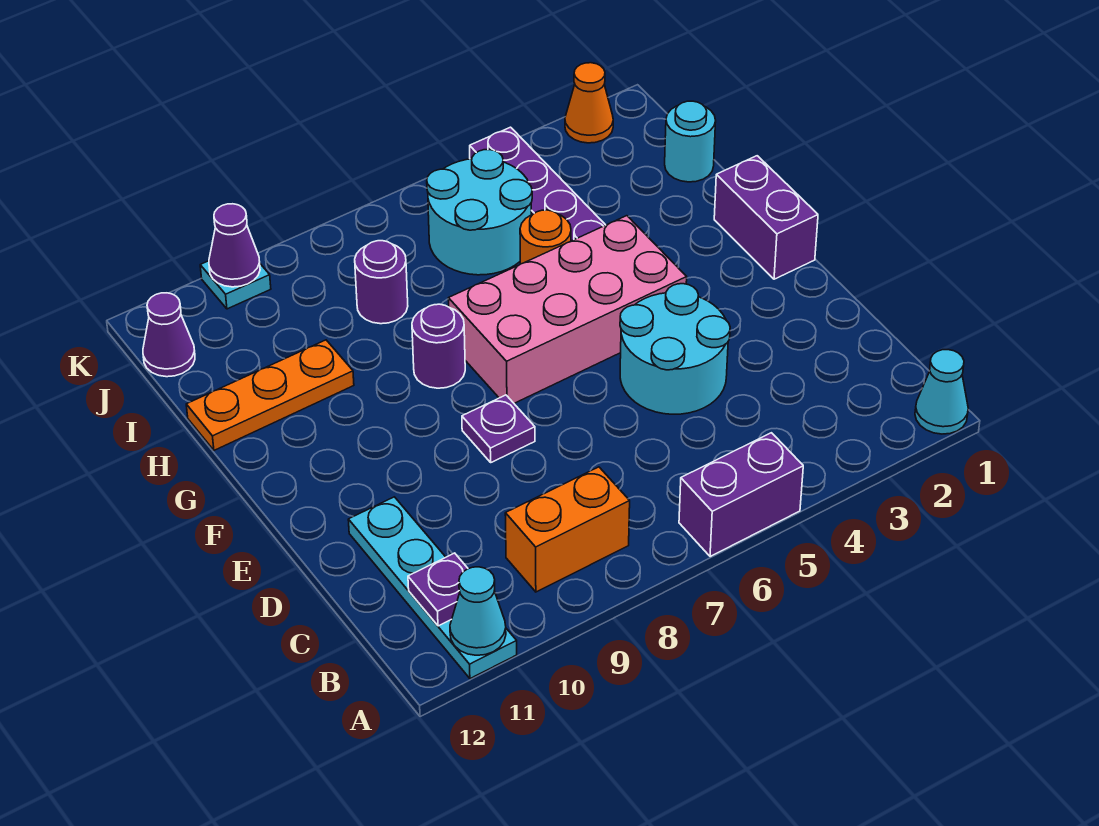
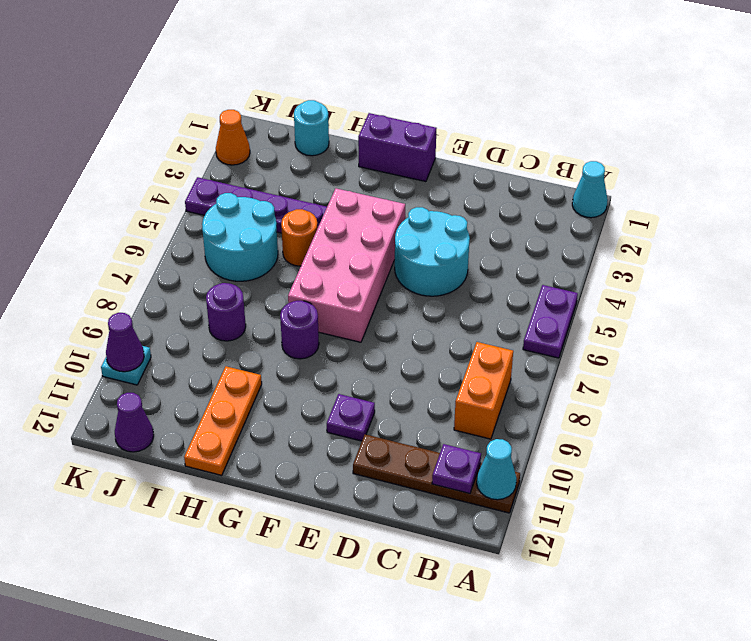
purple brick A5:A6 level 1 -> purple plate A5:A6 level 1
cyan plate A11:D11 level 1 -> brown plate A11:D11 level 1
purple plate E8 level 1 -> purple plate E10 level 1

